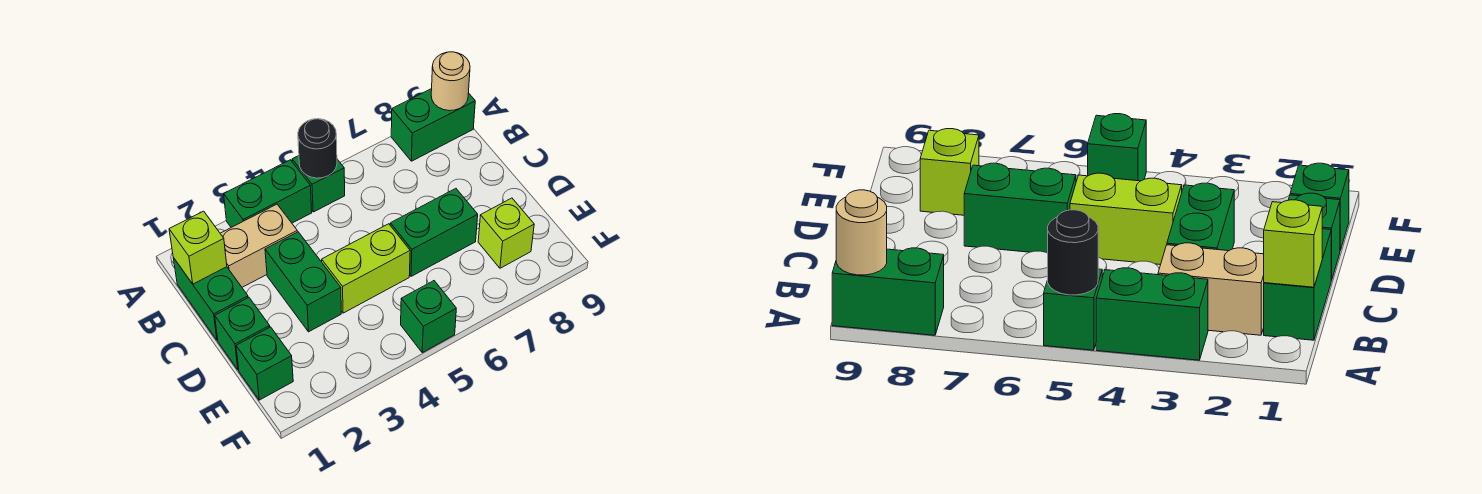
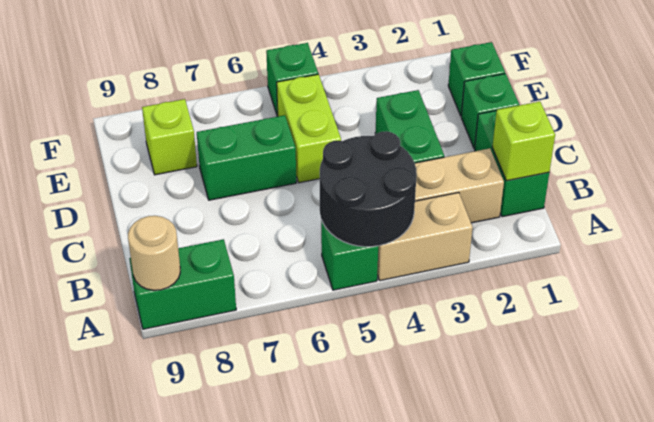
green brick A3:A4 level 1 -> tan brick A3:A4 level 1
black round brick A5 level 2 -> black round brick A4:B5 level 2
lime brick D4:D5 level 1 -> lime brick D5:E5 level 1

